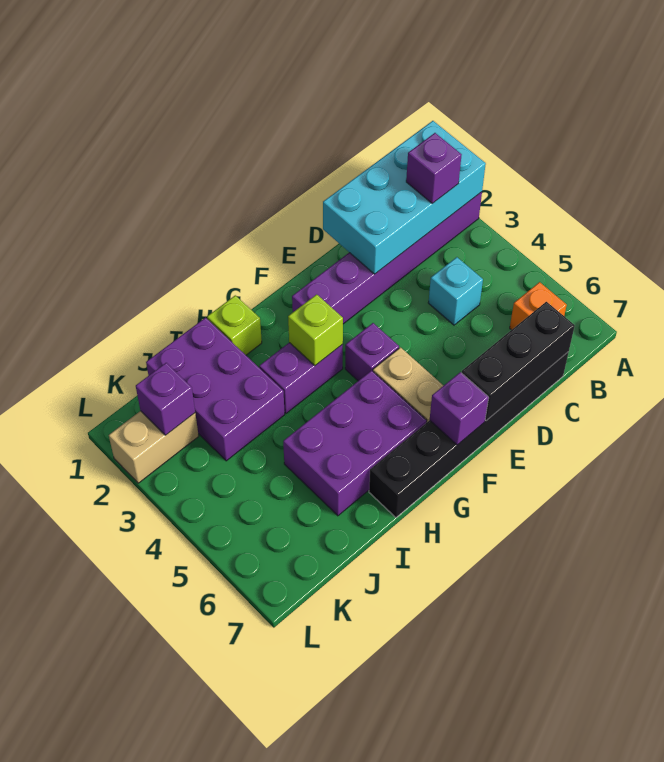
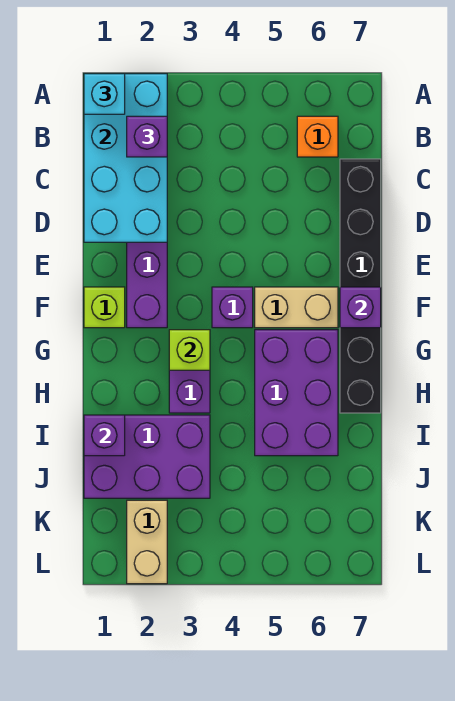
cyan brick C4 level 1 -> cyan brick A1 level 3
black brick C7:E7 level 2 -> none
lime brick H1 level 1 -> lime brick F1 level 1
purple brick K2 level 2 -> purple brick I1 level 2

